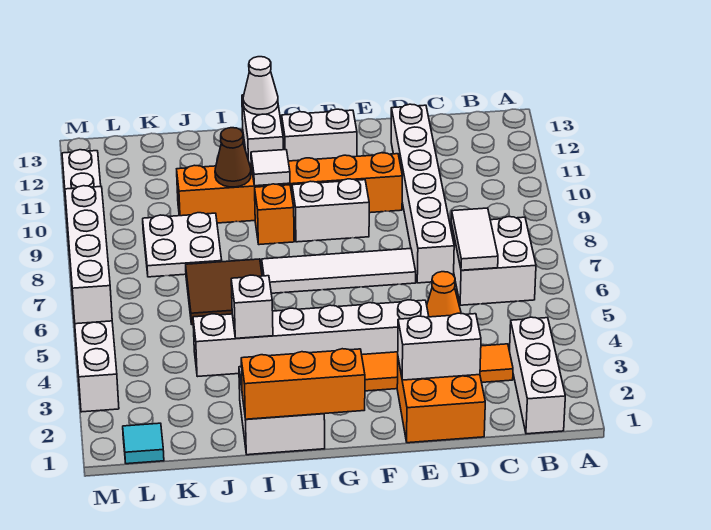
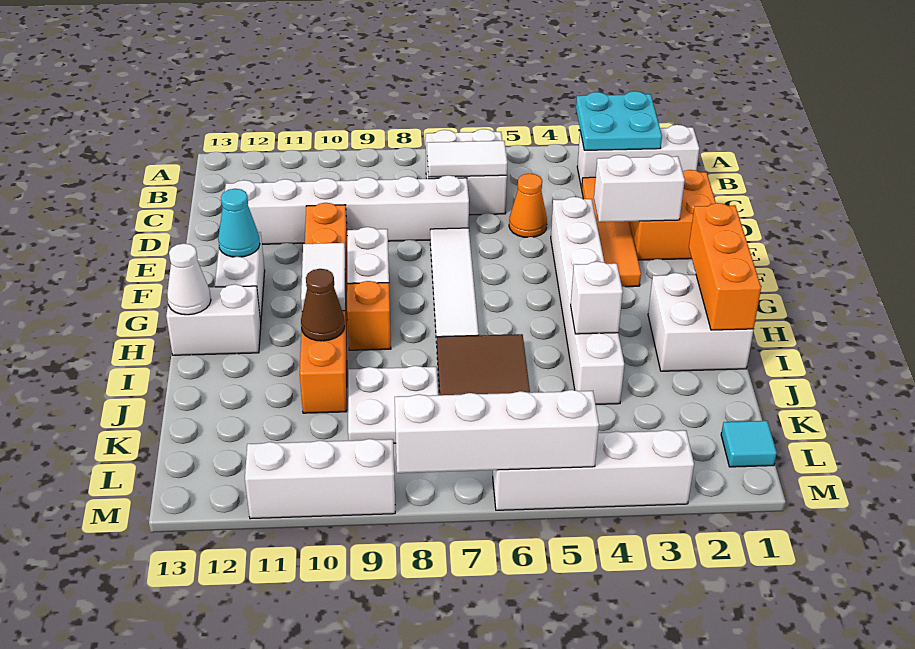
none -> cyan plate A2:B3 level 2
white brick D2:E2 level 2 -> white brick E2:E3 level 2
none -> cyan cone F12 level 2
white tile H10 level 2 -> white tile G10:H10 level 2

